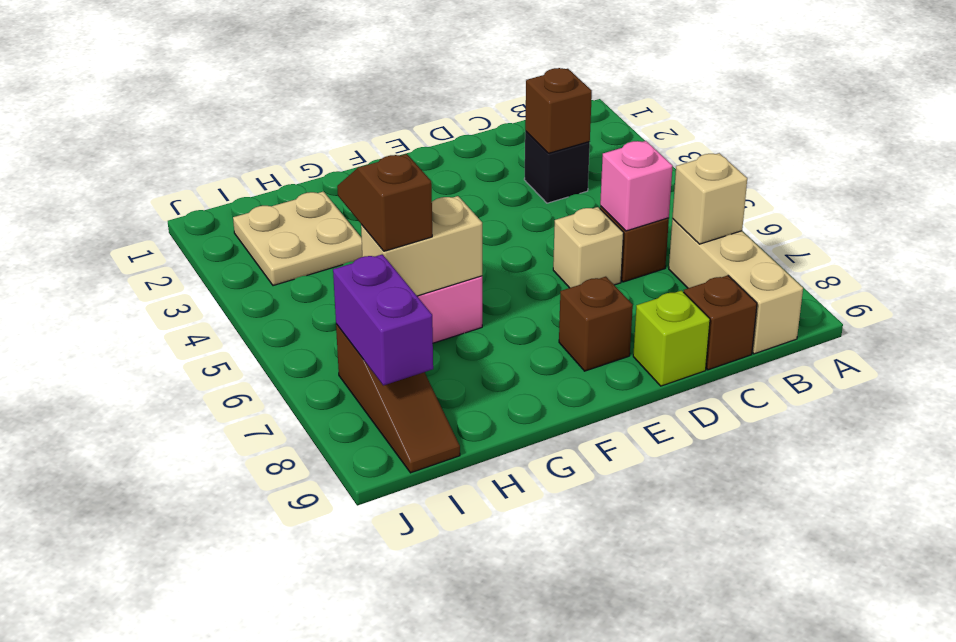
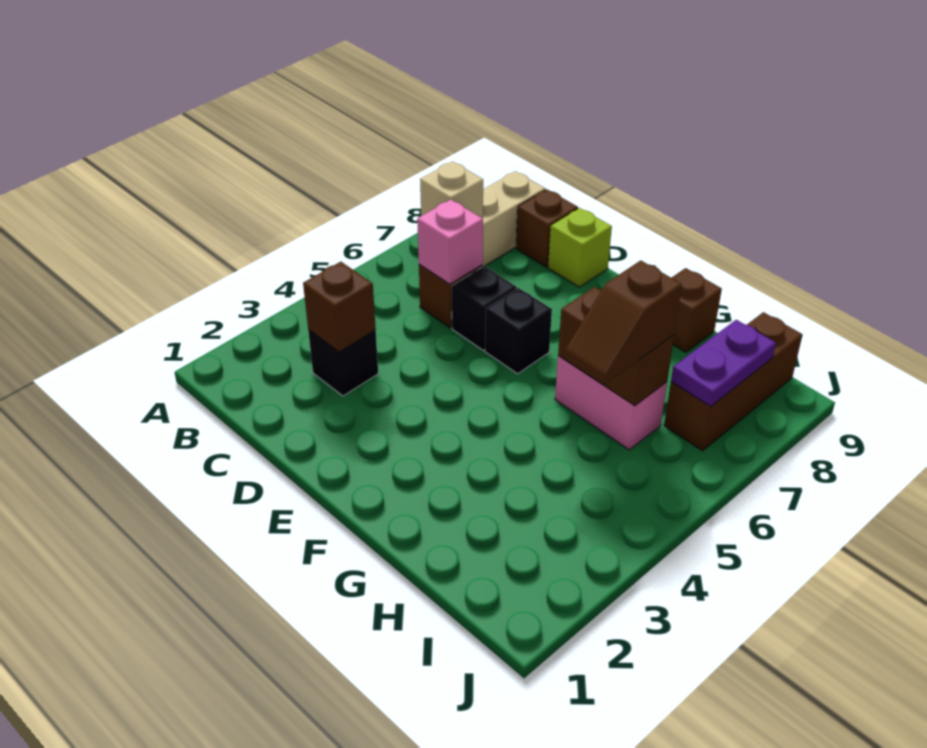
tan brick D6 level 1 -> black brick D6 level 1
none -> black brick E6 level 1
brown brick E8 level 1 -> brown brick G9 level 1
tan brick G6:H6 level 2 -> brown brick G6:H6 level 2
tan plate H2:I3 level 1 -> none
brown slope I7:I9 level 1 top 7 -> brown brick I7:I9 level 1
purple brick I7:I8 level 2 -> purple plate I7:I8 level 2

